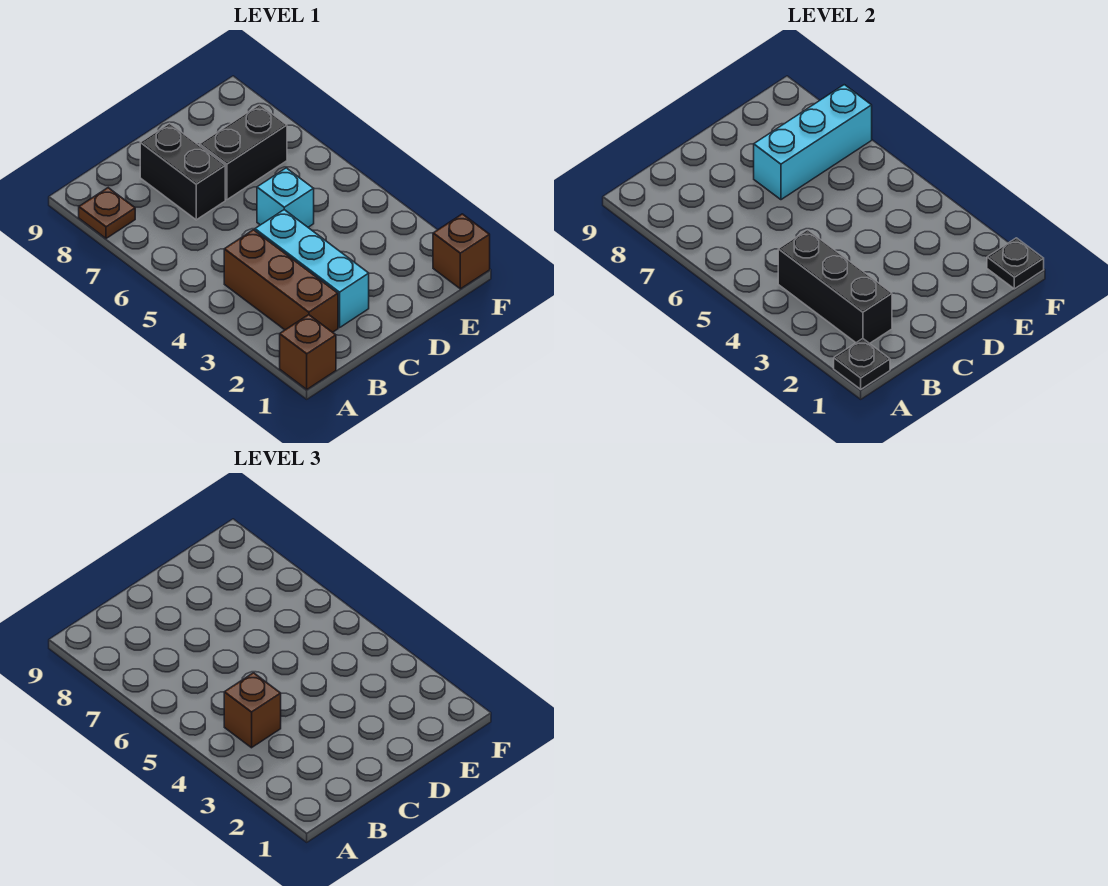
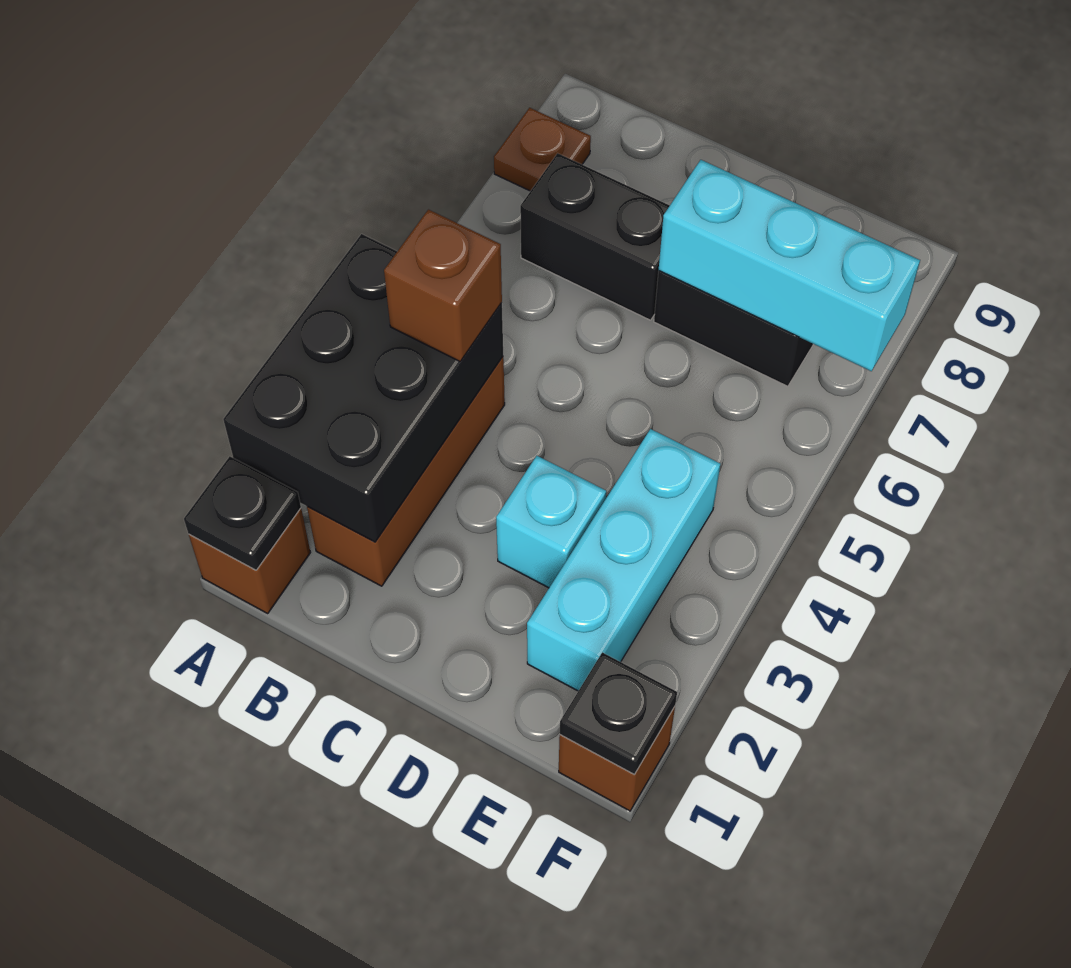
black brick B2:B4 level 2 -> black brick A2:B4 level 2
cyan brick C2:C4 level 1 -> cyan brick E2:E4 level 1
black brick C7:C8 level 1 -> black brick B7:C7 level 1
cyan brick D5 level 1 -> cyan brick D3 level 1

